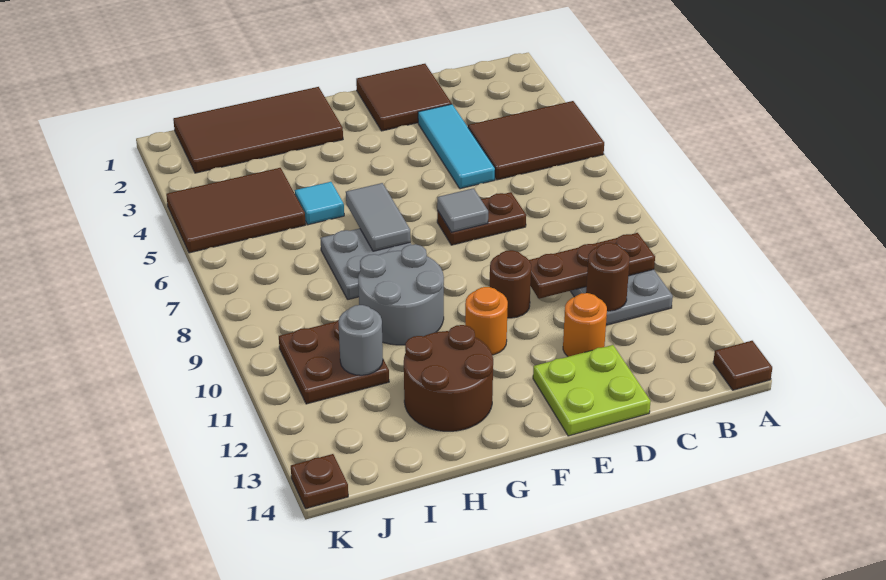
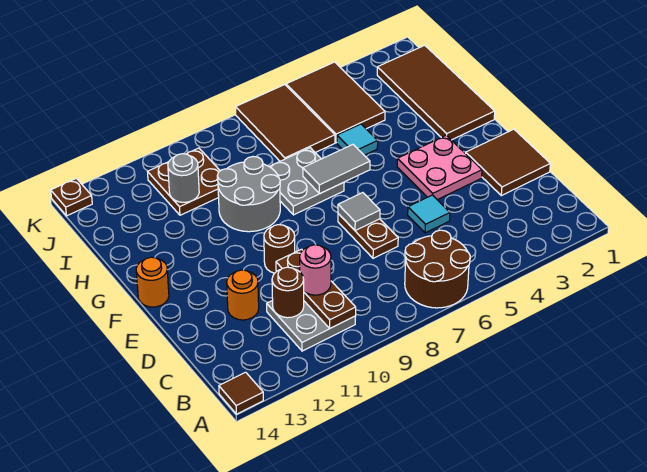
brown tile A4:C5 level 1 -> brown tile I6:K7 level 1
none -> pink round brick C10 level 3
cyan tile D3:D5 level 1 -> cyan tile D5 level 1
lime plate D13:E14 level 1 -> none
none -> pink plate E3:F4 level 1
orange round brick F11 level 1 -> orange round brick F14 level 1
brown round brick G12:H13 level 1 -> brown round brick A6:B7 level 1

